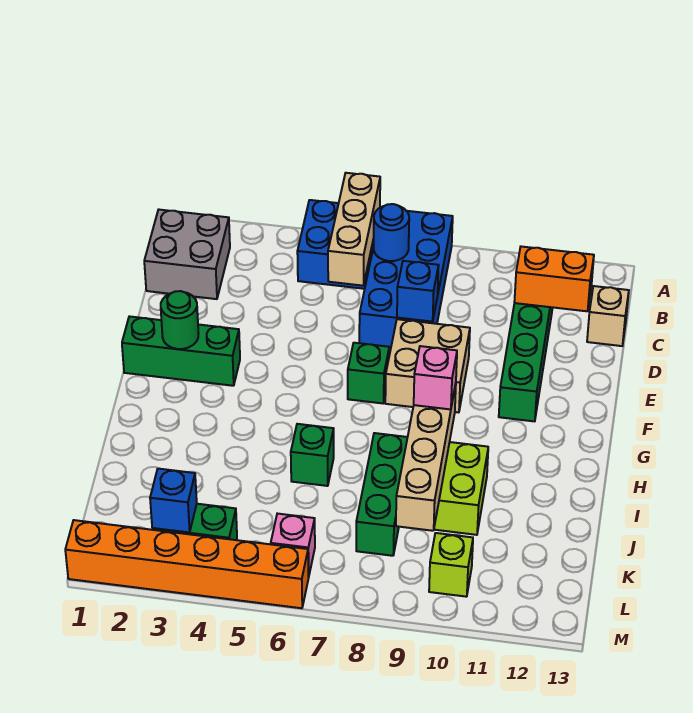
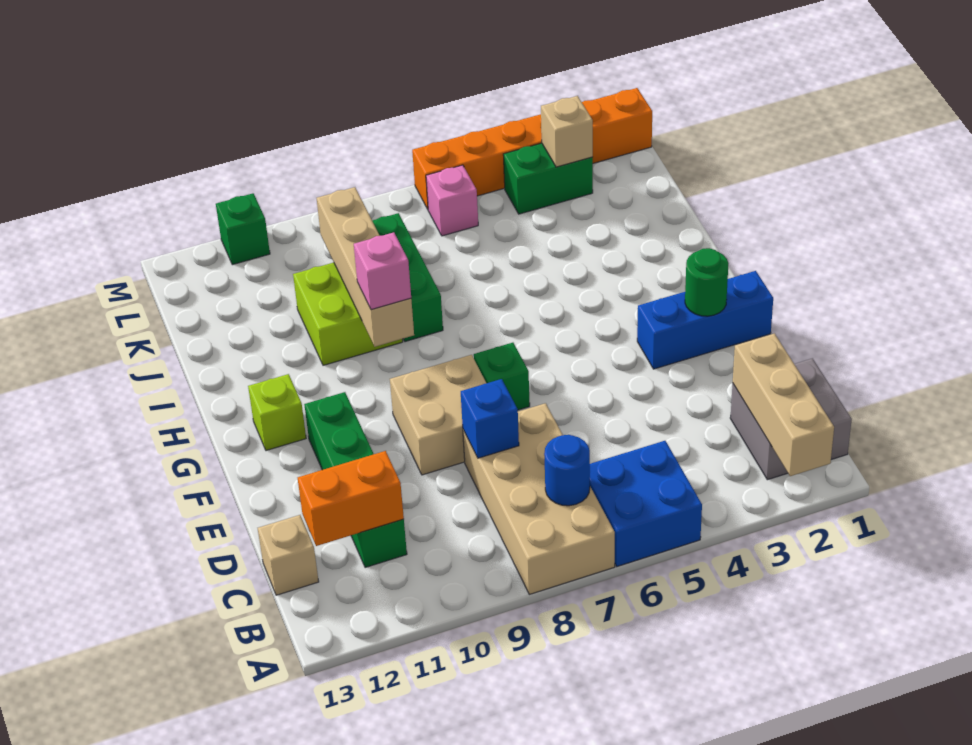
tan brick A6:C6 level 2 -> tan brick A2:C2 level 2
blue brick A7:D8 level 1 -> tan brick A7:D8 level 1
green brick F1:F3 level 1 -> blue brick F1:F3 level 1
green brick I6 level 1 -> green brick M11 level 1
blue brick L3 level 2 -> tan brick L3 level 2
lime brick L10 level 1 -> lime brick G12 level 1

